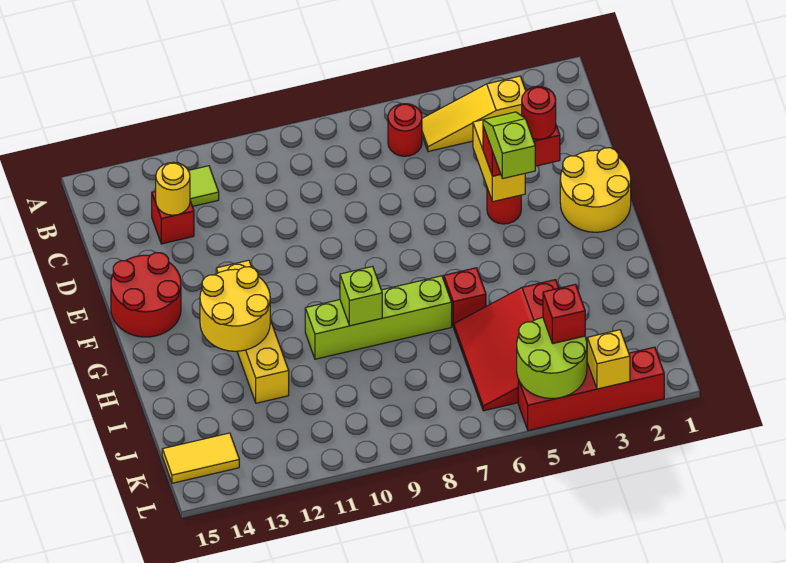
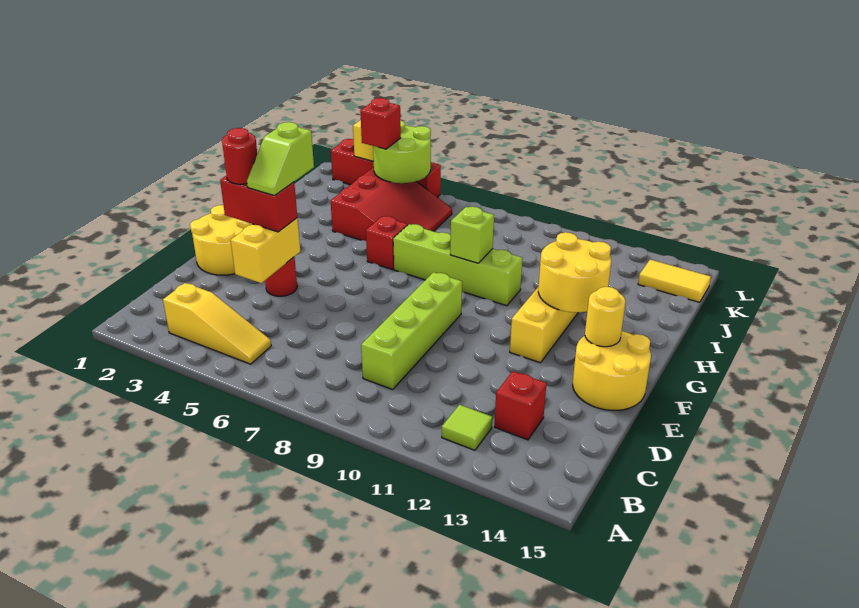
red round brick B6 level 1 -> none
none -> lime brick C9:F9 level 1
yellow round brick C13 level 2 -> yellow round brick F14 level 2
red round brick E14:F15 level 1 -> yellow round brick E14:F15 level 1

